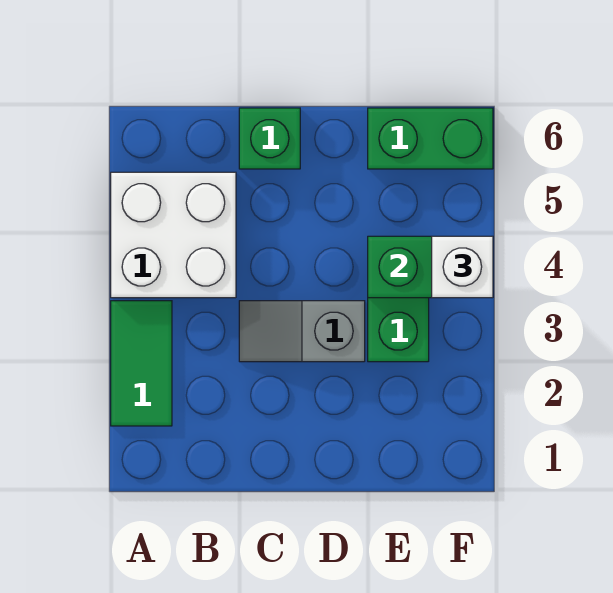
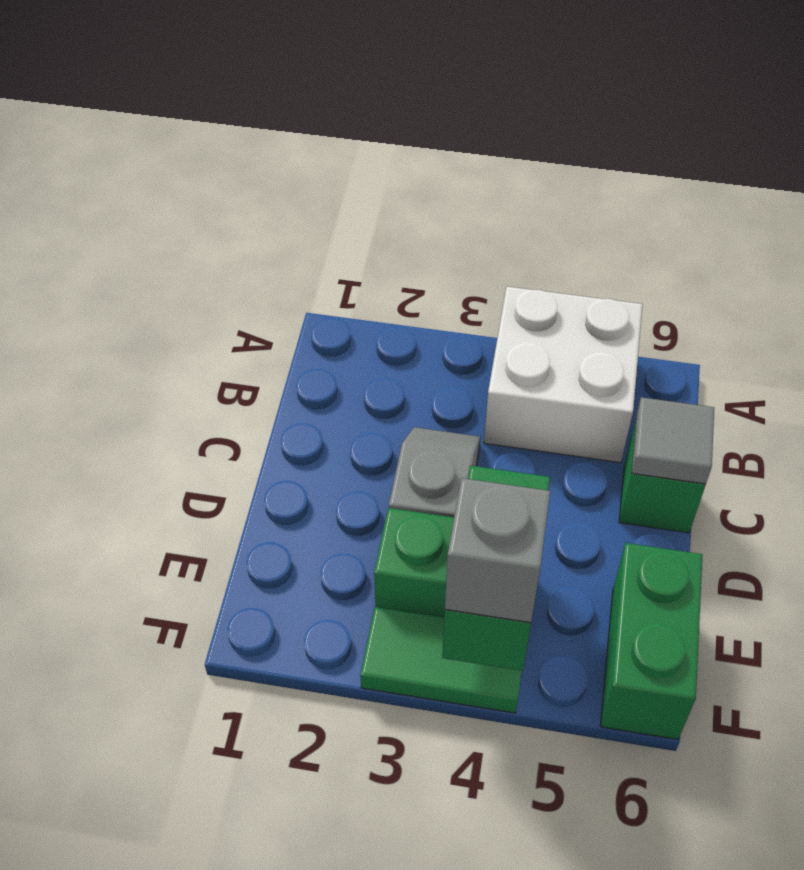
green tile A2:A3 level 1 -> green tile F3:F4 level 1
none -> grey tile C6 level 2
white brick F4 level 3 -> grey brick F4 level 3

